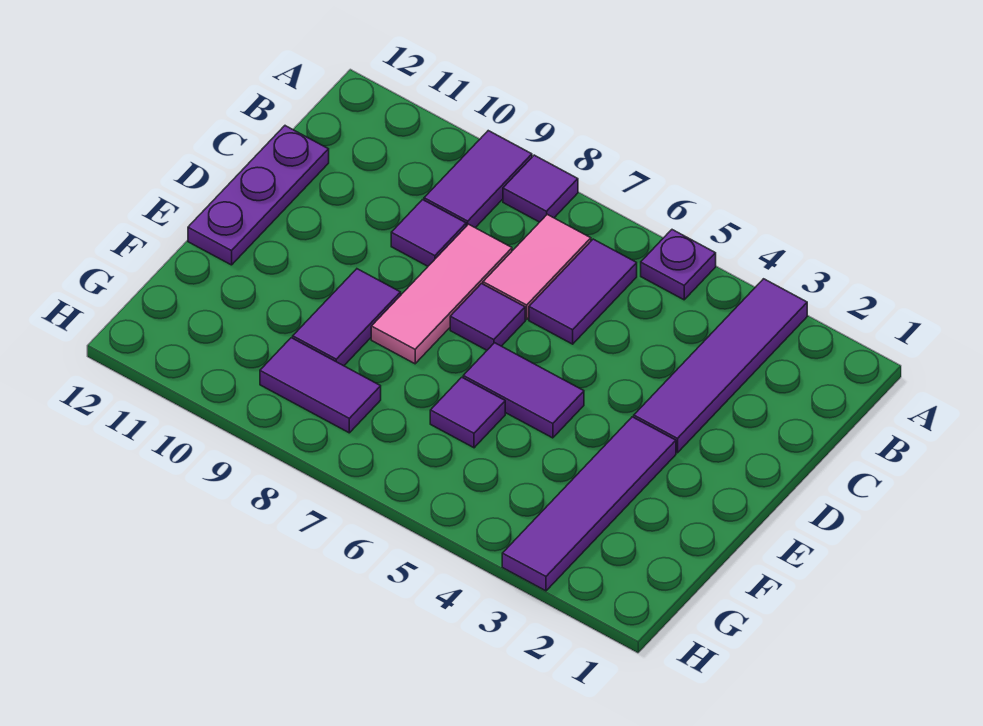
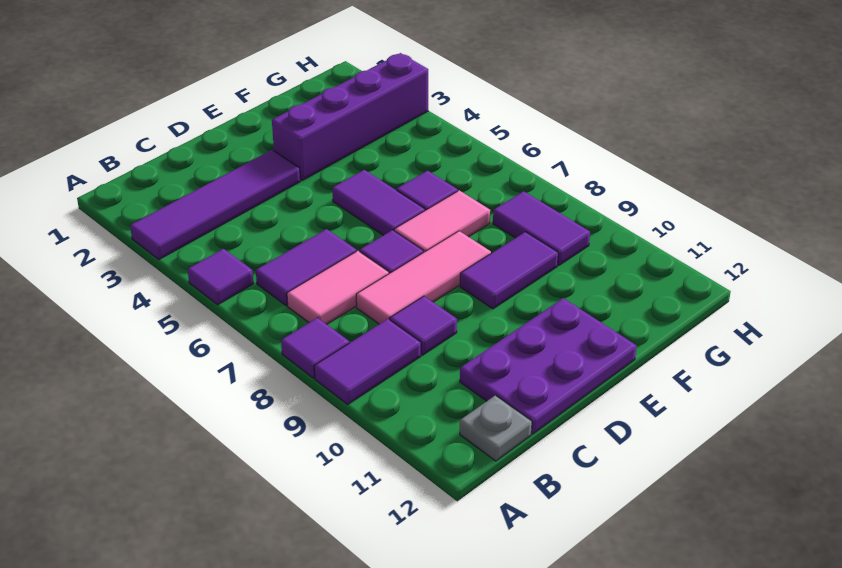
purple plate A5 level 1 -> purple tile A5 level 1
none -> grey plate B12 level 1
purple plate C12:E12 level 1 -> purple plate C11:E12 level 1
purple tile E3:H3 level 1 -> purple brick E3:H3 level 1
none -> pink tile E7:F7 level 1

